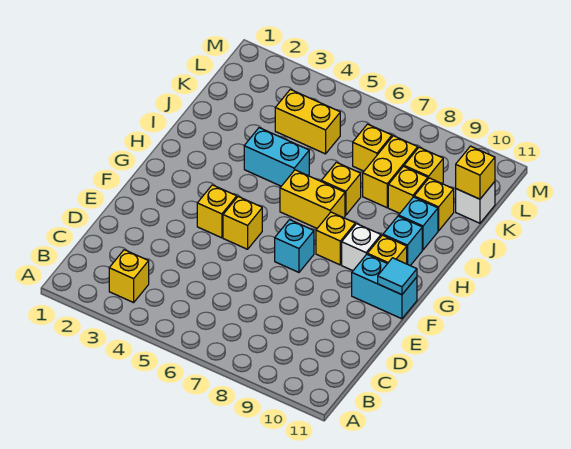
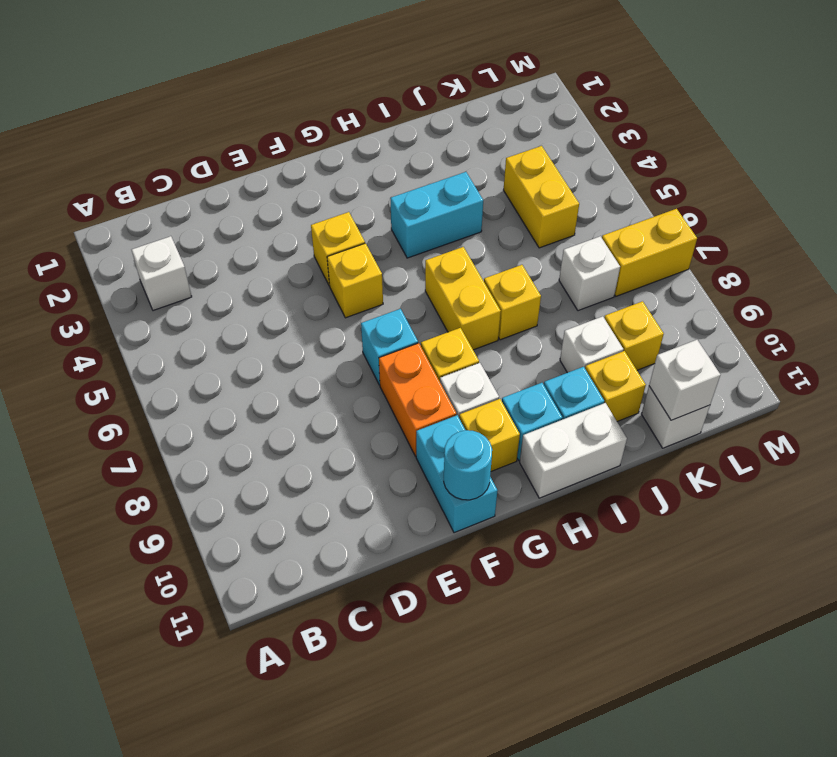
yellow brick B3 level 1 -> white brick B3 level 1
none -> orange brick F8:F9 level 1
cyan tile F11 level 2 -> cyan round brick F11 level 2
none -> white brick H11:I11 level 1
cyan brick I4:I5 level 1 -> cyan brick H4:I4 level 1
yellow brick J8:K8 level 1 -> yellow brick L7:M7 level 1
yellow brick J9 level 1 -> white brick J9 level 1
yellow brick K7 level 1 -> white brick K7 level 1
yellow brick K11 level 2 -> white brick K11 level 2

